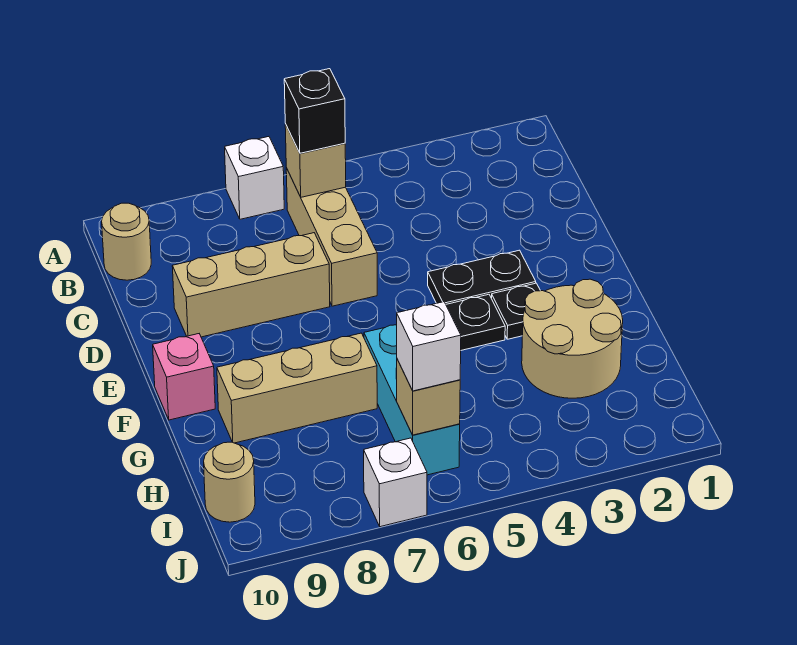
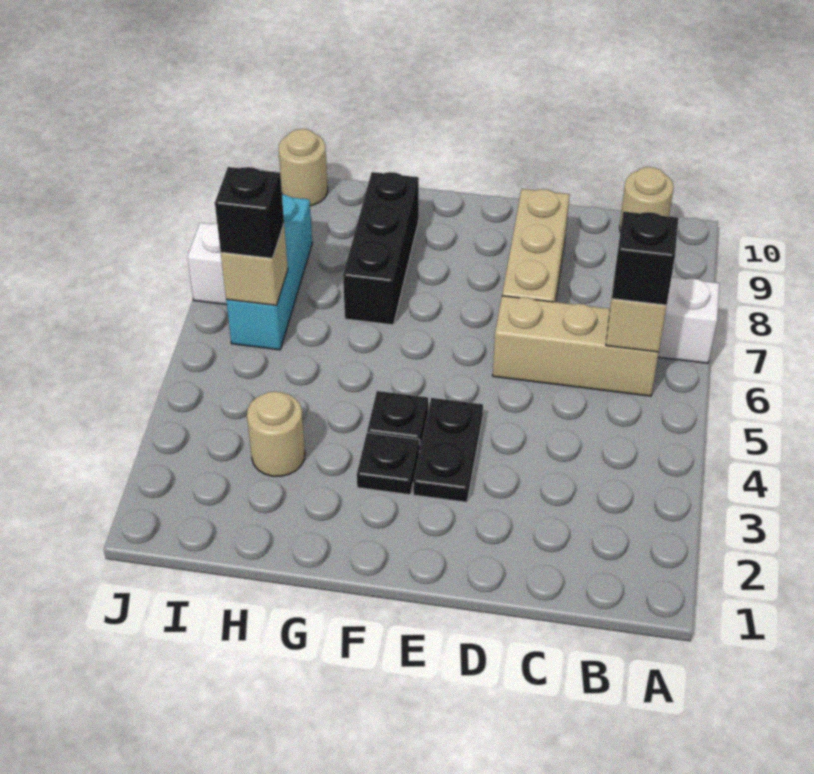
pink brick F10 level 1 -> none
tan round brick G2:H3 level 1 -> tan round brick H3 level 1
cyan brick G6:I6 level 1 -> cyan brick I6:I8 level 1
tan brick G7:G9 level 1 -> black brick G7:G9 level 1
white brick I6 level 3 -> black brick I6 level 3

